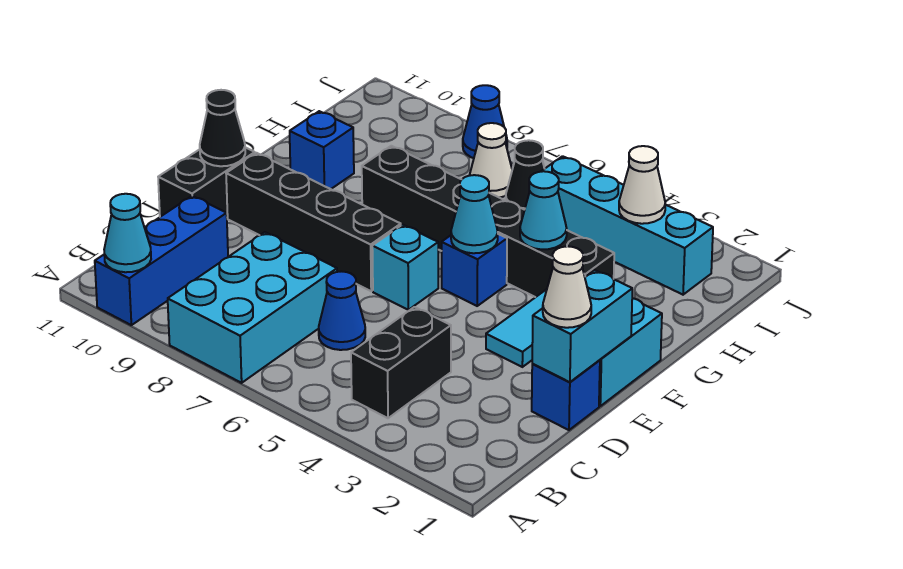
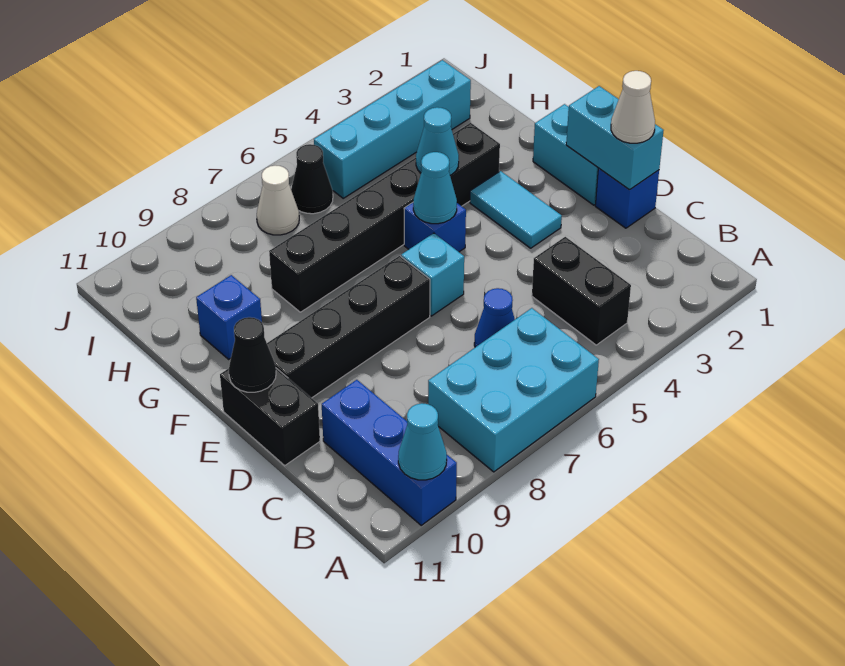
cyan brick A7:C8 level 1 -> cyan brick A6:B8 level 1
white cone I3 level 2 -> none
blue cone J8 level 1 -> none

